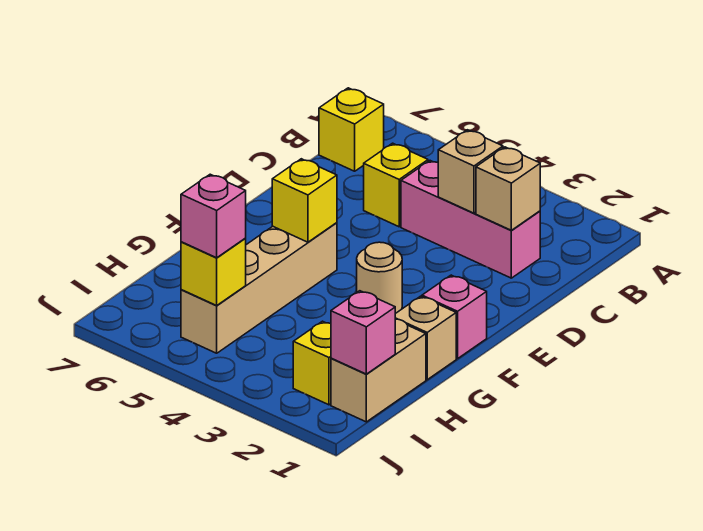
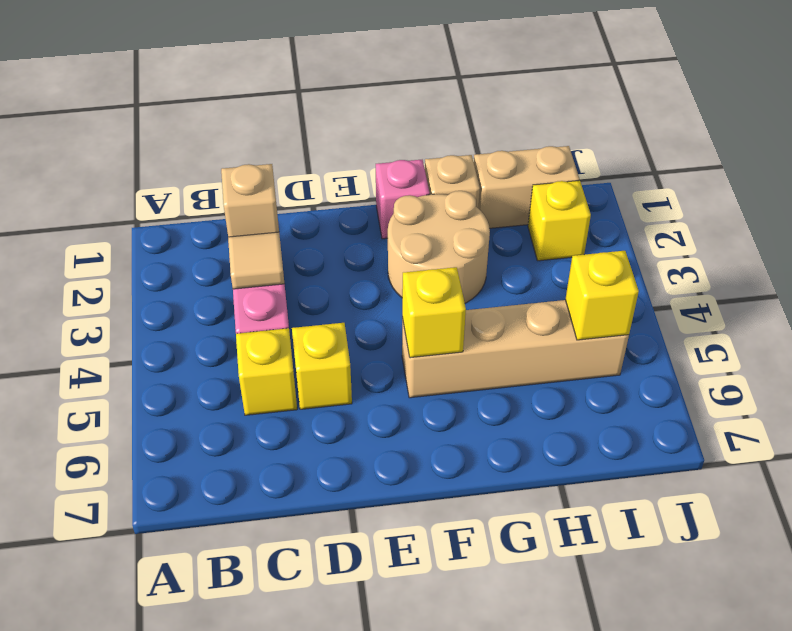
yellow brick B7 level 1 -> yellow brick D5 level 1
tan brick C3 level 2 -> tan tile C3 level 2
tan round brick F3 level 1 -> tan round brick F2:G3 level 1
pink brick I1 level 2 -> none
pink brick I5 level 3 -> none

